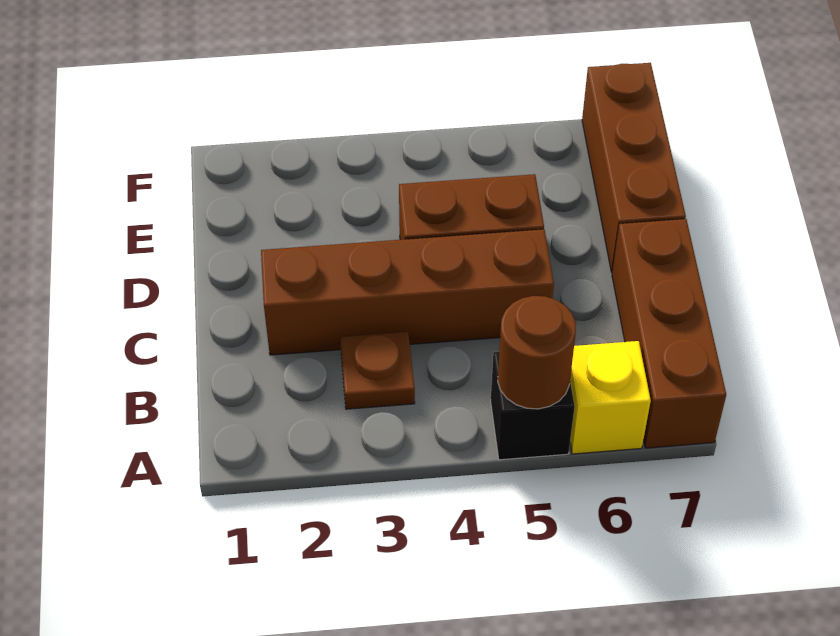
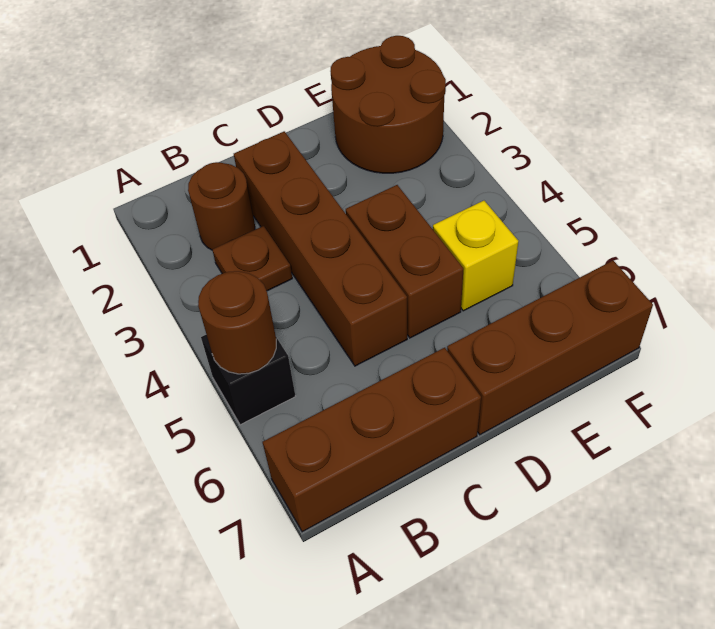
yellow brick A6 level 1 -> yellow brick E5 level 1
none -> brown round brick B2 level 1
none -> brown round brick E1:F2 level 1

